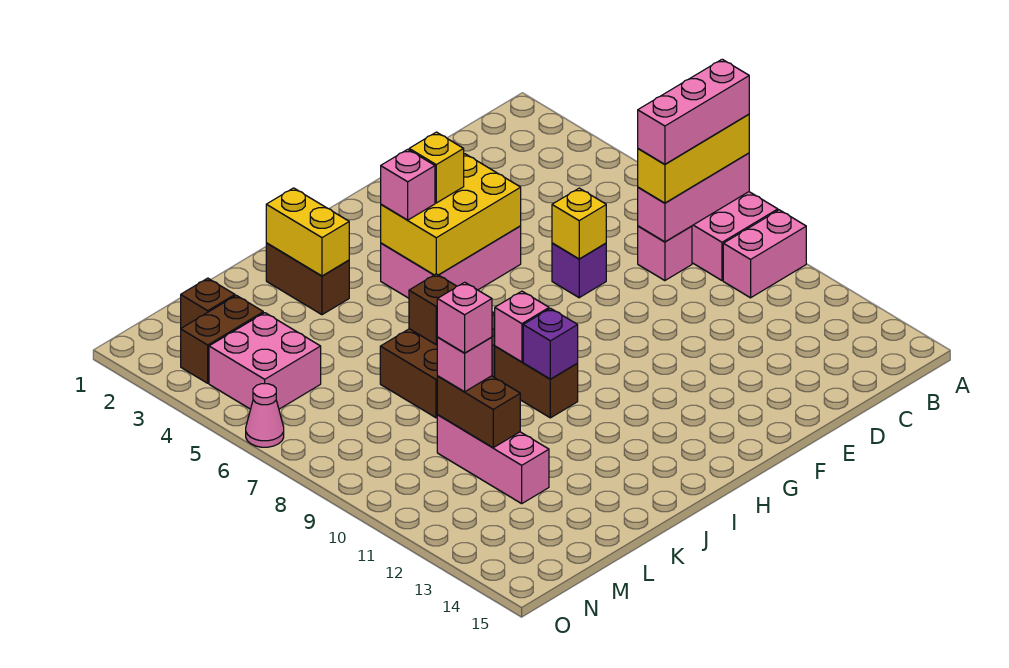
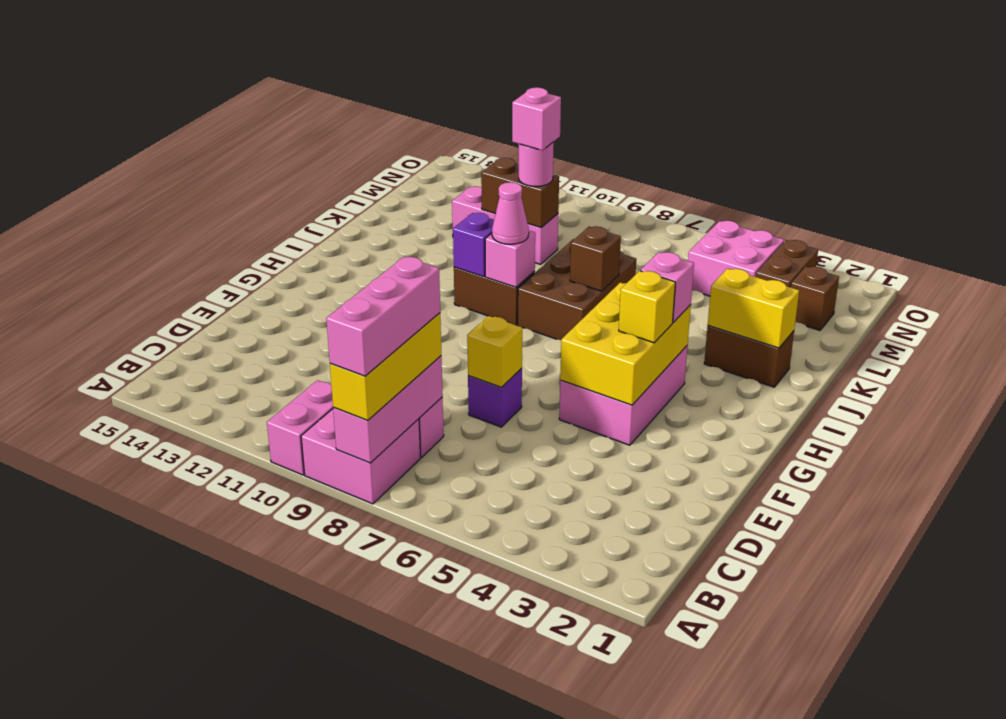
pink brick L10 level 3 -> pink round brick L10 level 3
pink cone O6 level 1 -> pink cone I9 level 3

